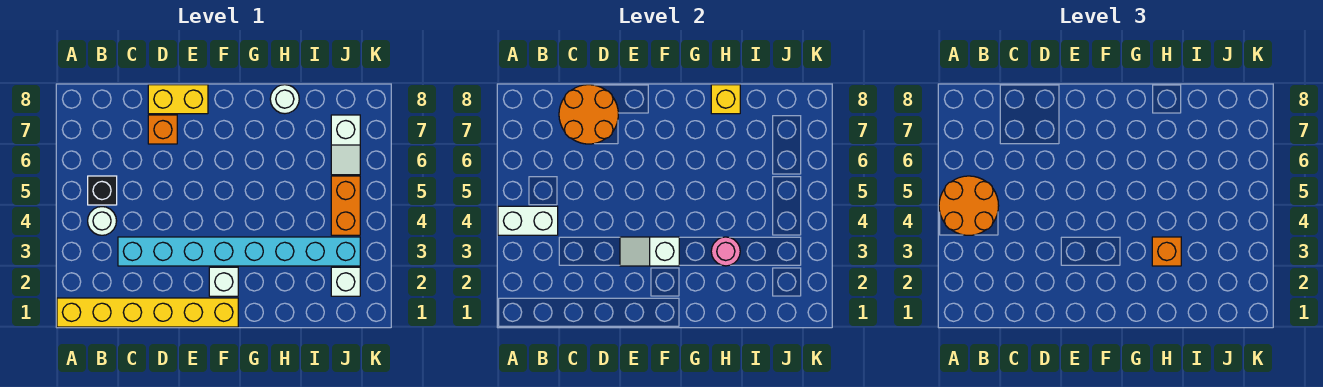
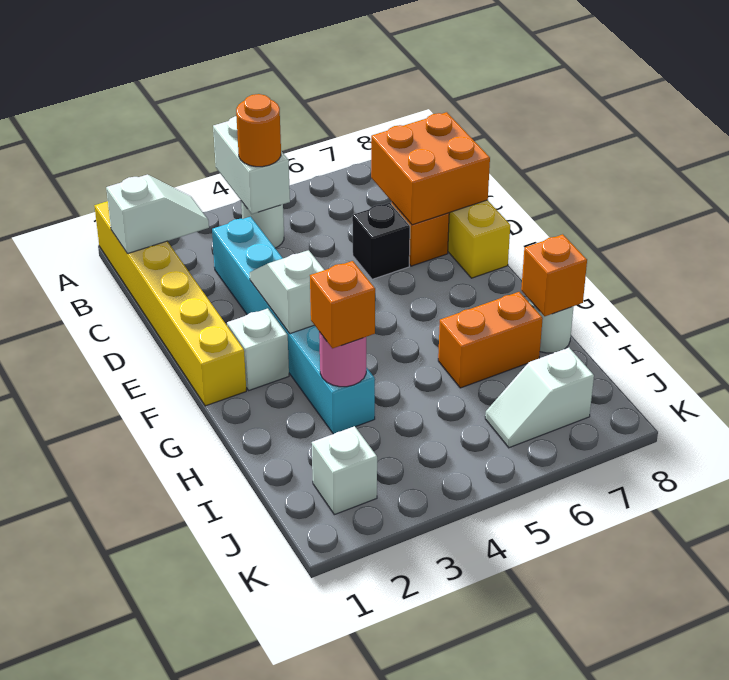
orange round brick A4:B5 level 3 -> orange round brick B4 level 3
none -> white slope B1:B2 level 2 top 1
black brick B5 level 1 -> black brick D6 level 1
cyan brick C3:J3 level 1 -> cyan brick C3:H3 level 1
orange round brick C7:D8 level 2 -> orange brick C7:D8 level 2
yellow brick H8 level 2 -> orange brick H8 level 2
orange brick J4:J5 level 1 -> orange brick H6:H7 level 1

